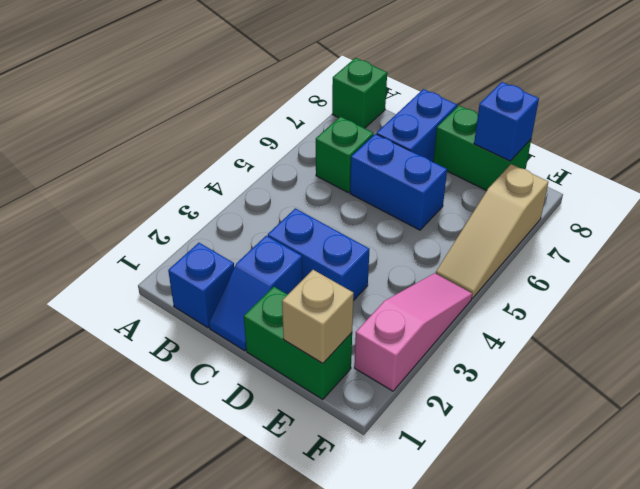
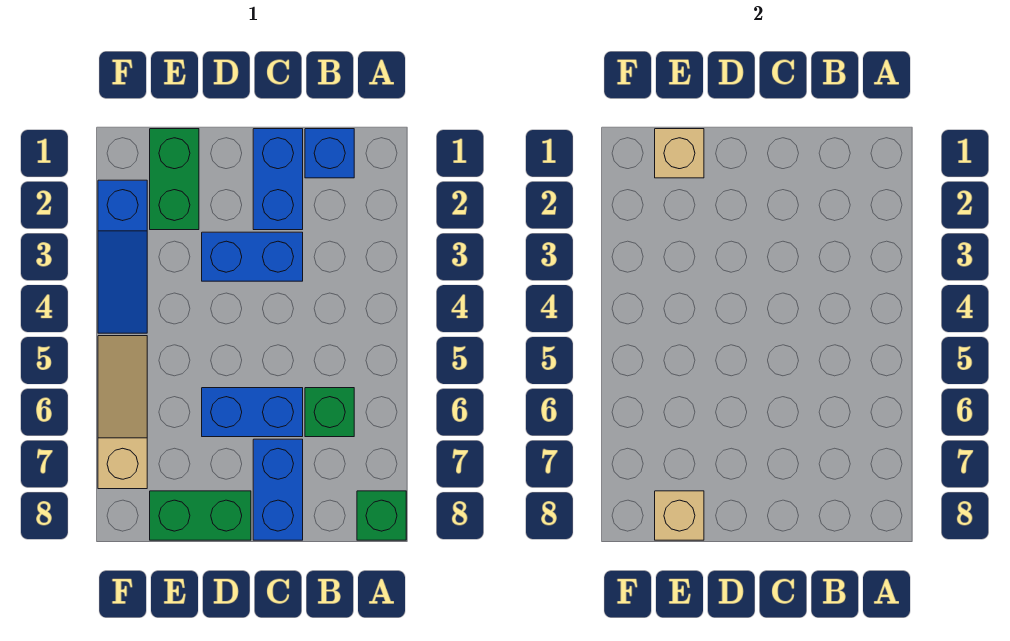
blue slope C1:C2 level 1 top 2 -> blue brick C1:C2 level 1
green brick D1:E1 level 1 -> green brick E1:E2 level 1
blue brick E8 level 2 -> tan brick E8 level 2
pink slope F2:F4 level 1 top 2 -> blue slope F2:F4 level 1 top 2

